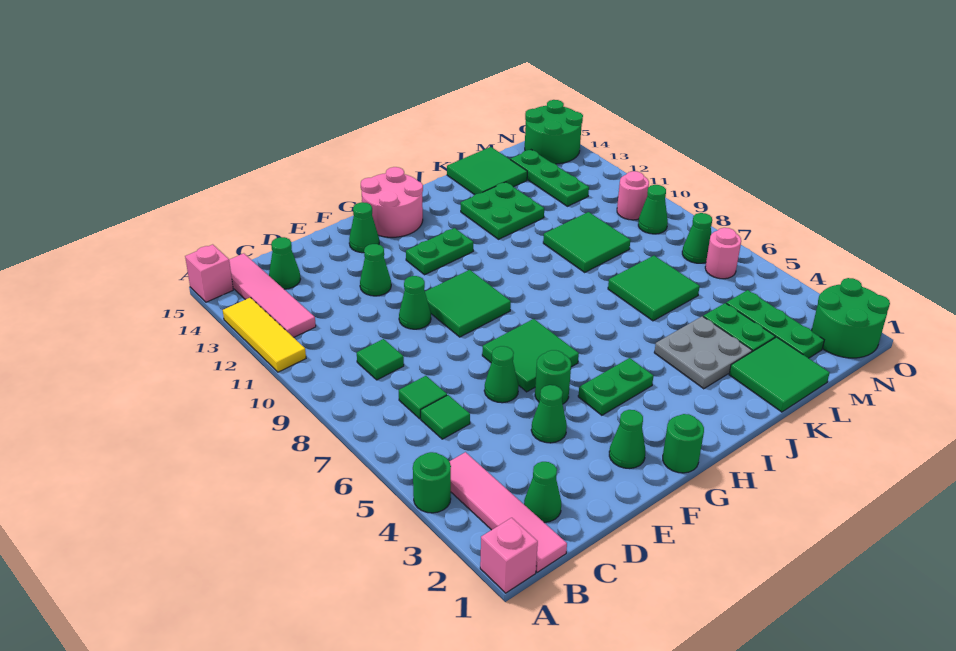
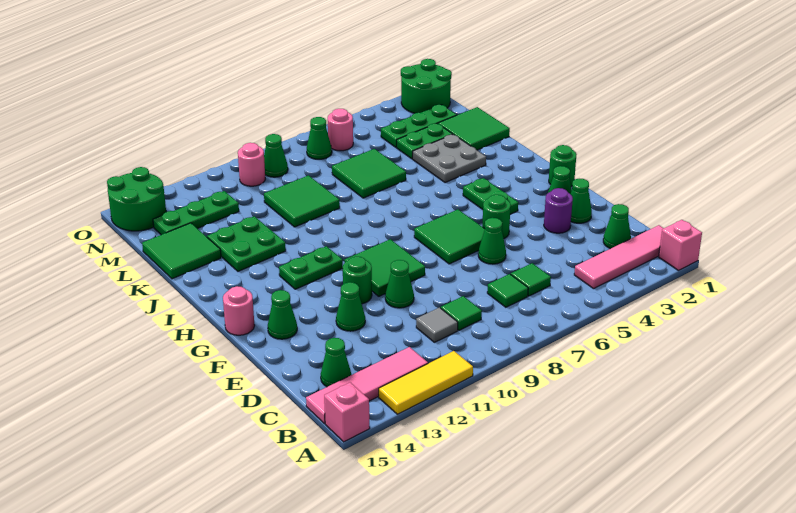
green round brick A4 level 1 -> green round brick F11 level 1
none -> grey tile C10 level 1
none -> purple round brick E3 level 1
green cone E4 level 1 -> green cone E2 level 1
green plate G12:H12 level 1 -> green plate H11:H12 level 1
pink round brick G14:H15 level 1 -> pink round brick G15 level 1

